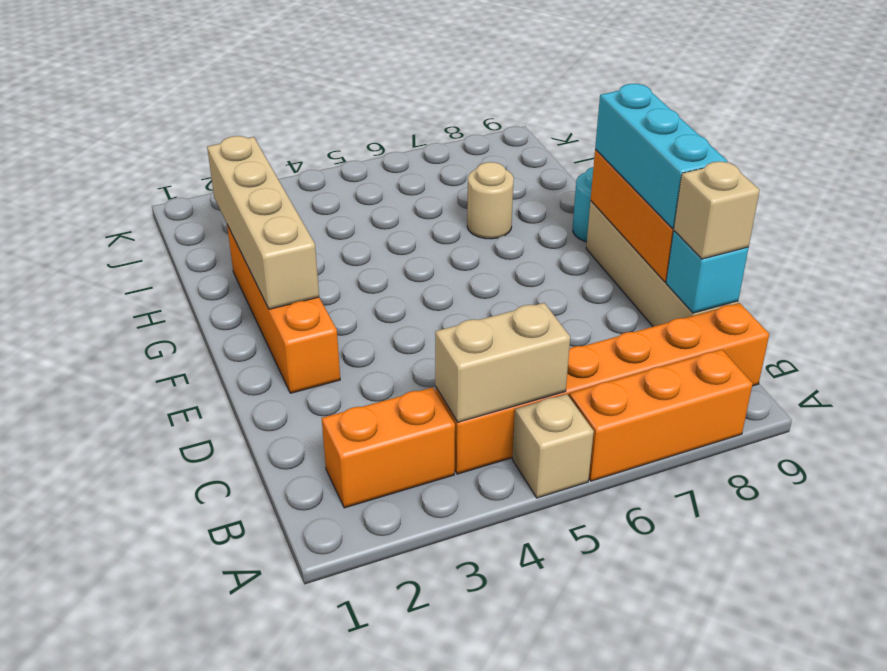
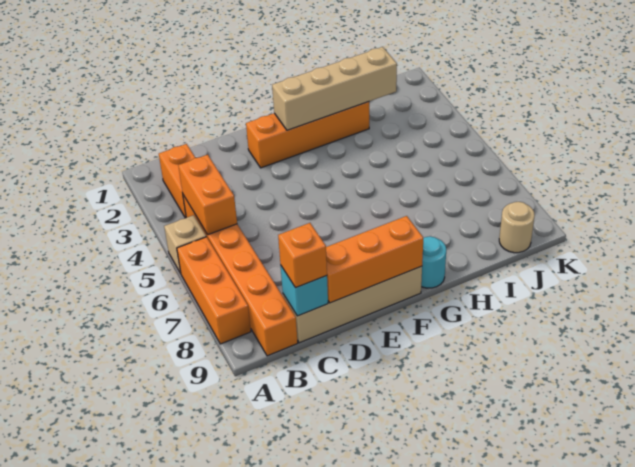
tan brick B4:B5 level 2 -> orange brick B4:B5 level 2
tan brick C9 level 3 -> orange brick C9 level 3
cyan brick D9:F9 level 3 -> none
tan round brick H7 level 1 -> tan round brick J9 level 1

